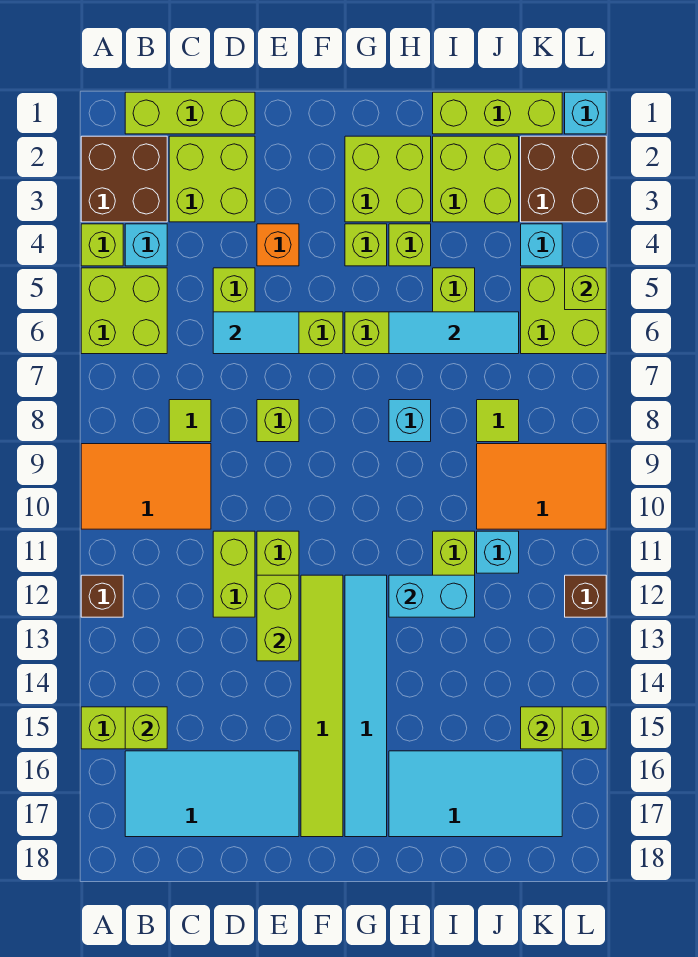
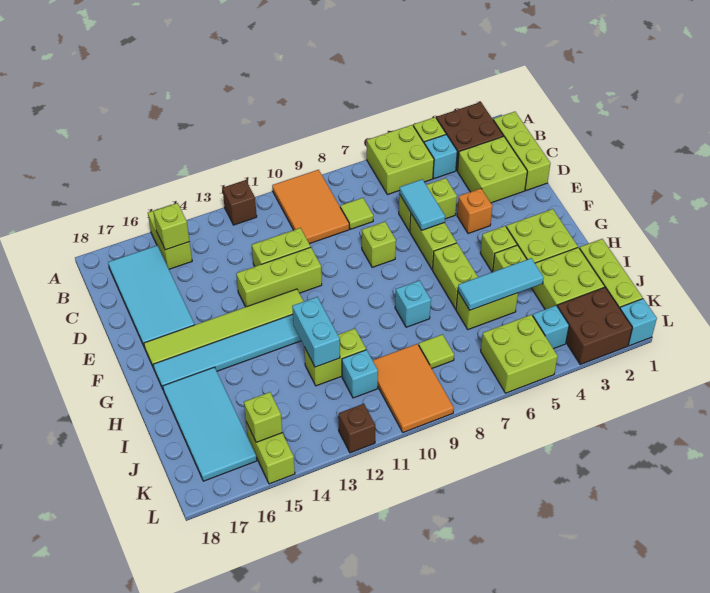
lime brick E12:E13 level 2 -> none
cyan tile H6:J6 level 2 -> cyan tile I4:I6 level 2
lime brick L5 level 2 -> none

